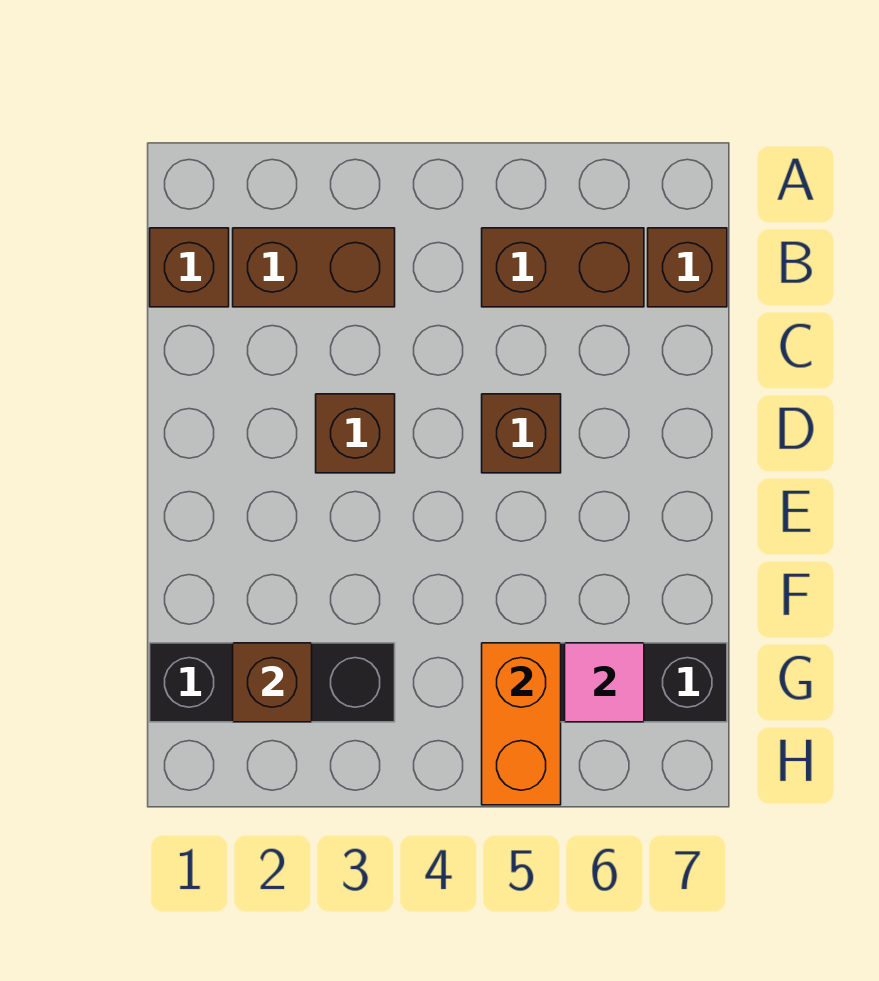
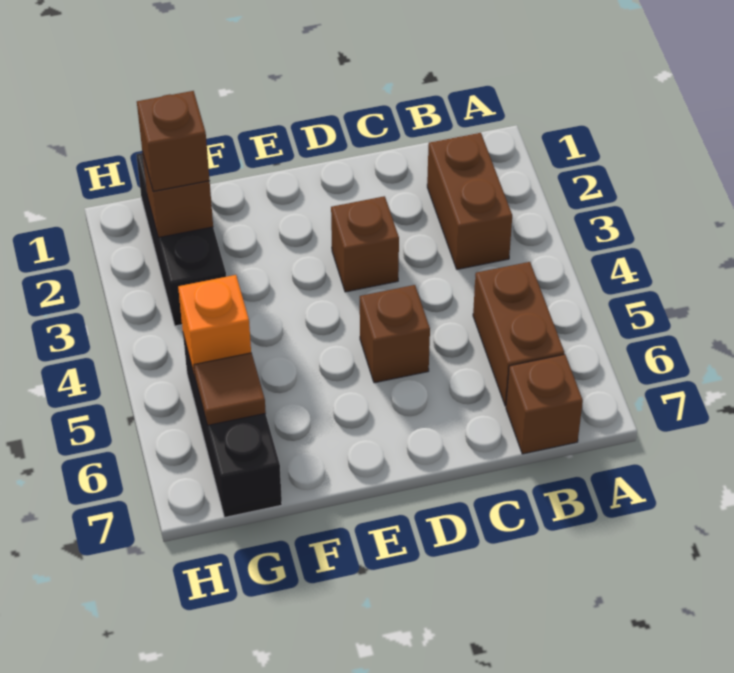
brown brick B1 level 1 -> brown brick G2 level 3
orange brick G5:H5 level 2 -> orange brick G5 level 2
pink tile G6 level 2 -> brown tile G6 level 2

